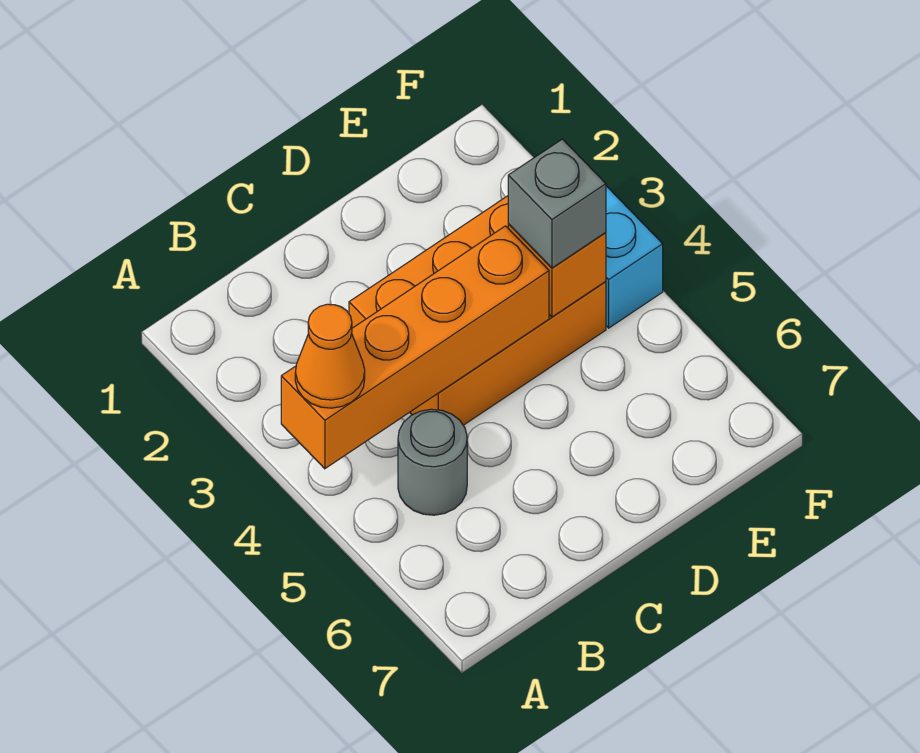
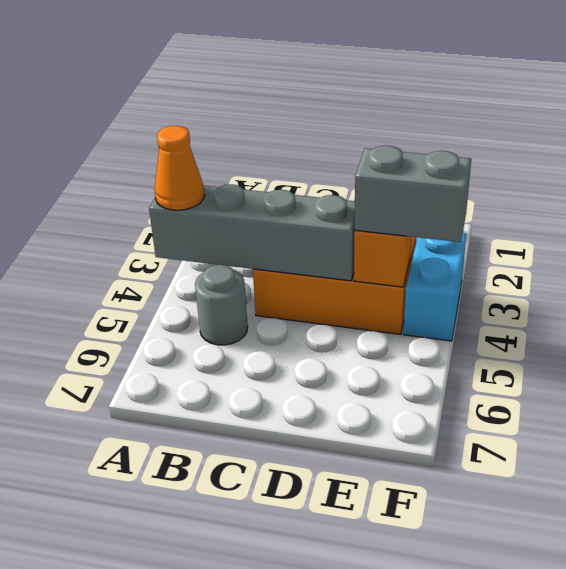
orange brick A4:D4 level 2 -> grey brick A4:D4 level 2
grey brick E4 level 3 -> grey brick E4:F4 level 3

